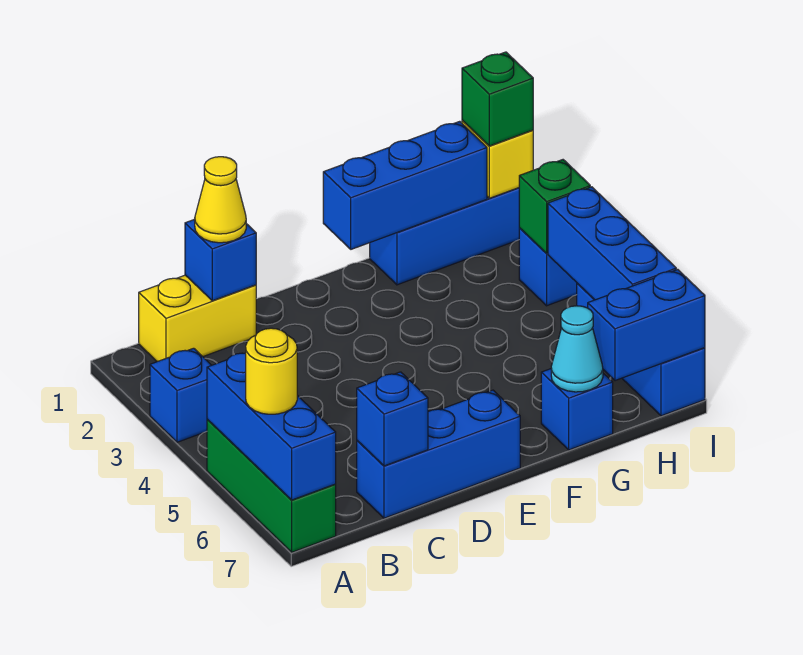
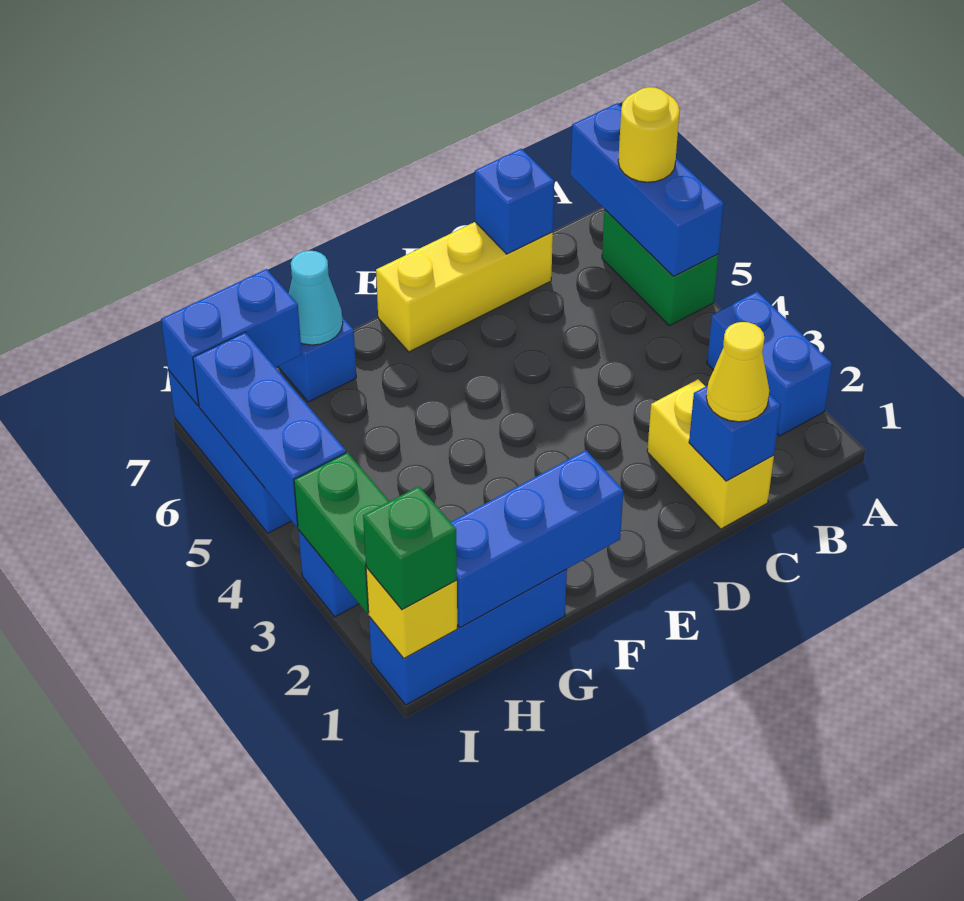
blue brick A3 level 1 -> blue brick A2:A3 level 1
green brick A5:A7 level 1 -> green brick A5:A6 level 1
yellow brick B1:C1 level 1 -> yellow brick C1:C2 level 1
blue brick C7:E7 level 1 -> yellow brick C7:E7 level 1
green brick I3 level 2 -> green brick I2:I3 level 2

